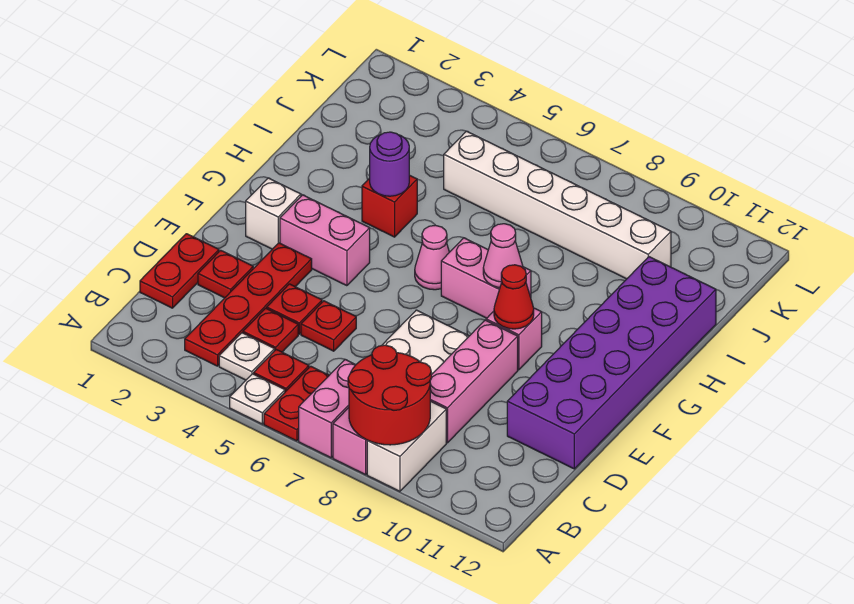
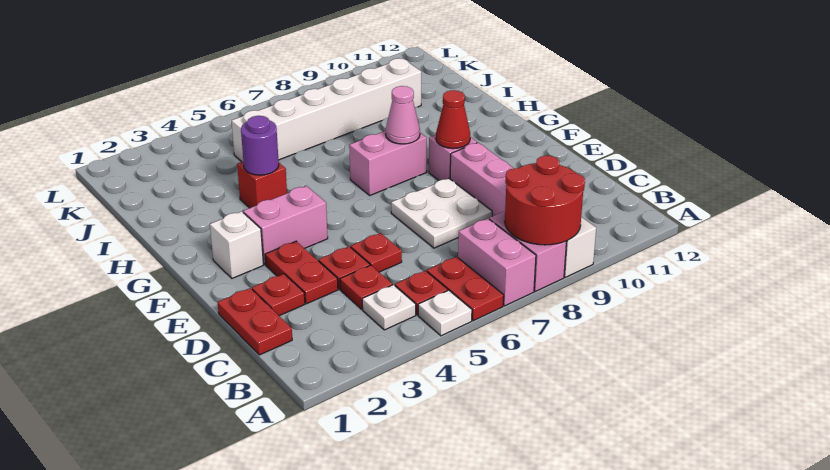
red plate B3:E3 level 1 -> red plate D3:E3 level 1
purple brick D11:I12 level 1 -> none
pink cone G6 level 1 -> none

